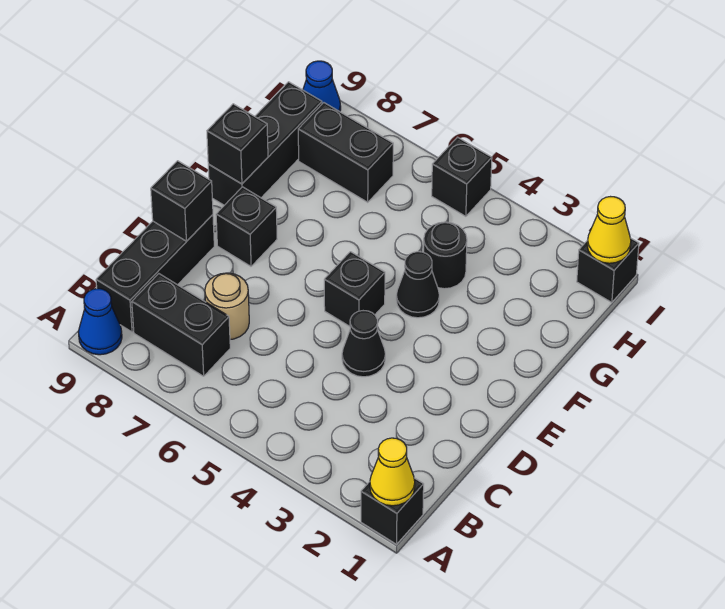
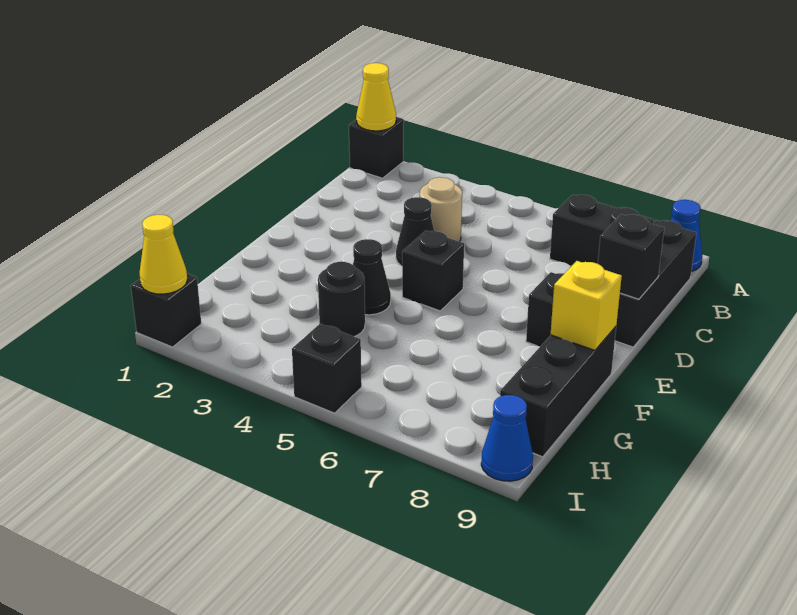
tan round brick C7 level 1 -> tan round brick C4 level 1
black brick F9 level 2 -> yellow brick F9 level 2
black brick H7:H8 level 1 -> none

